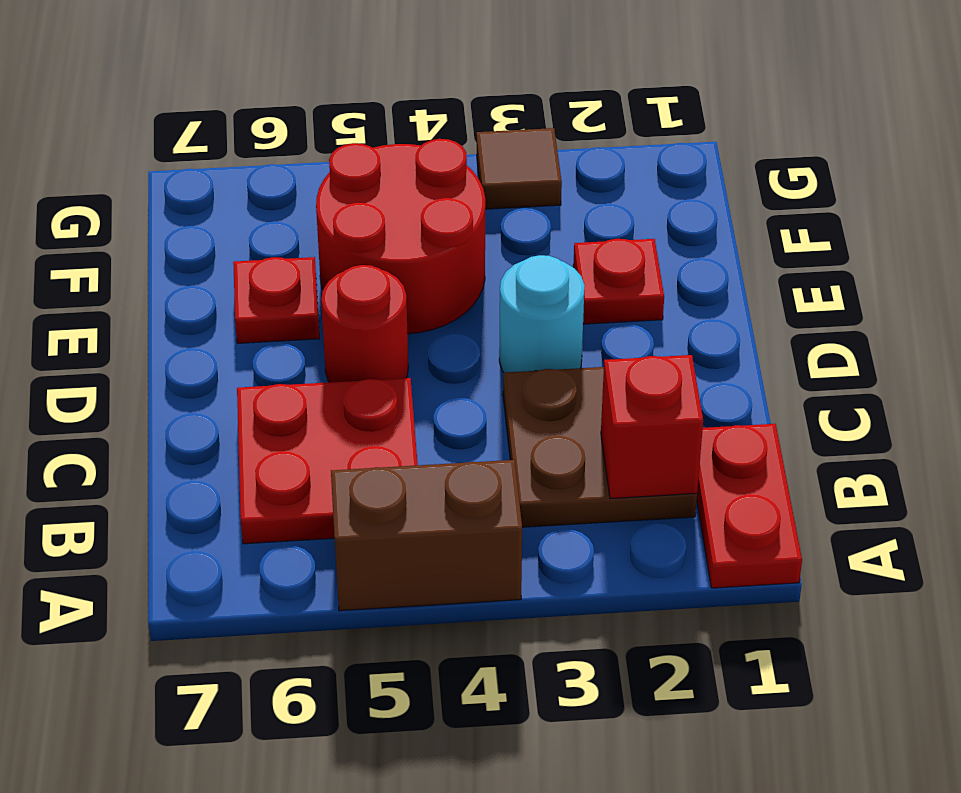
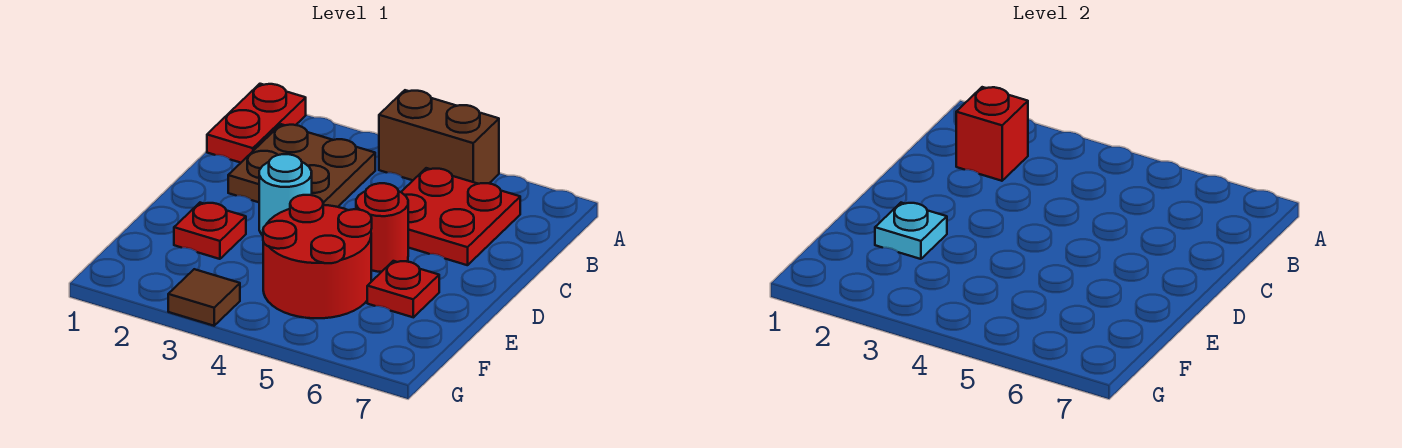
none -> cyan plate E2 level 2

